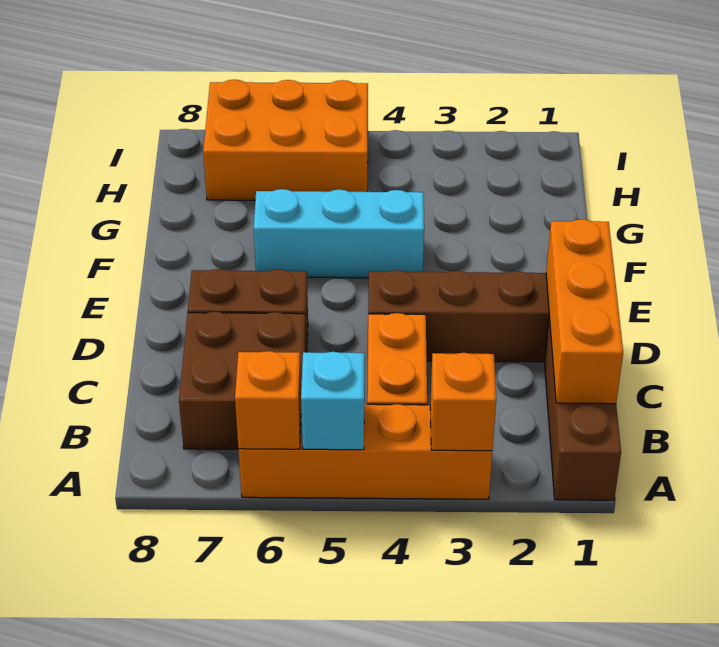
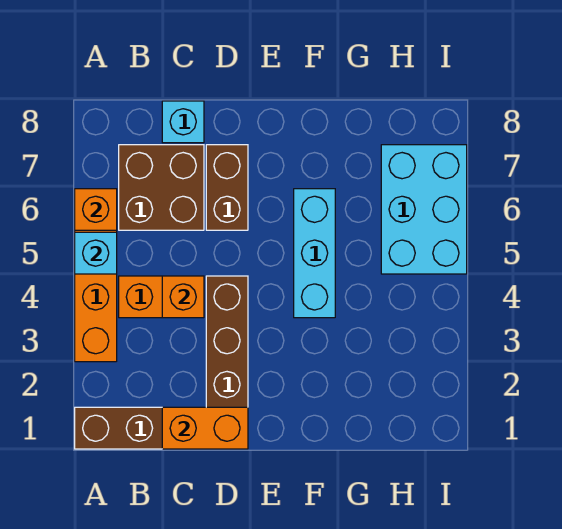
orange brick A3 level 2 -> orange brick C4 level 2
orange brick B1:D1 level 2 -> orange brick C1:D1 level 2
none -> cyan brick C8 level 1
orange brick H5:I7 level 1 -> cyan brick H5:I7 level 1

